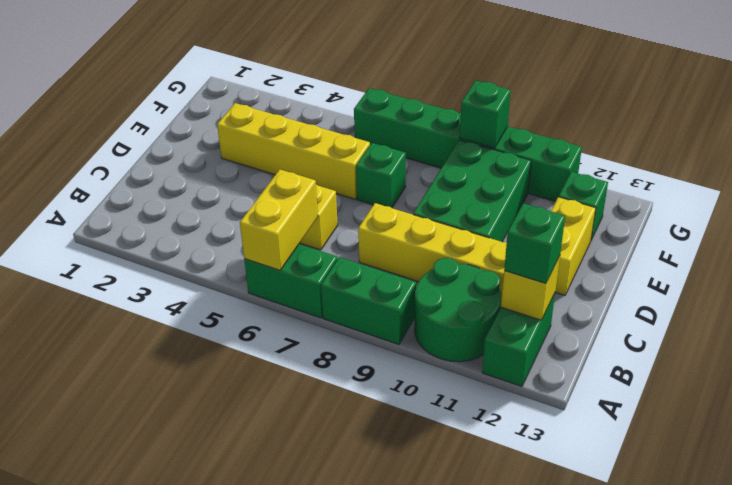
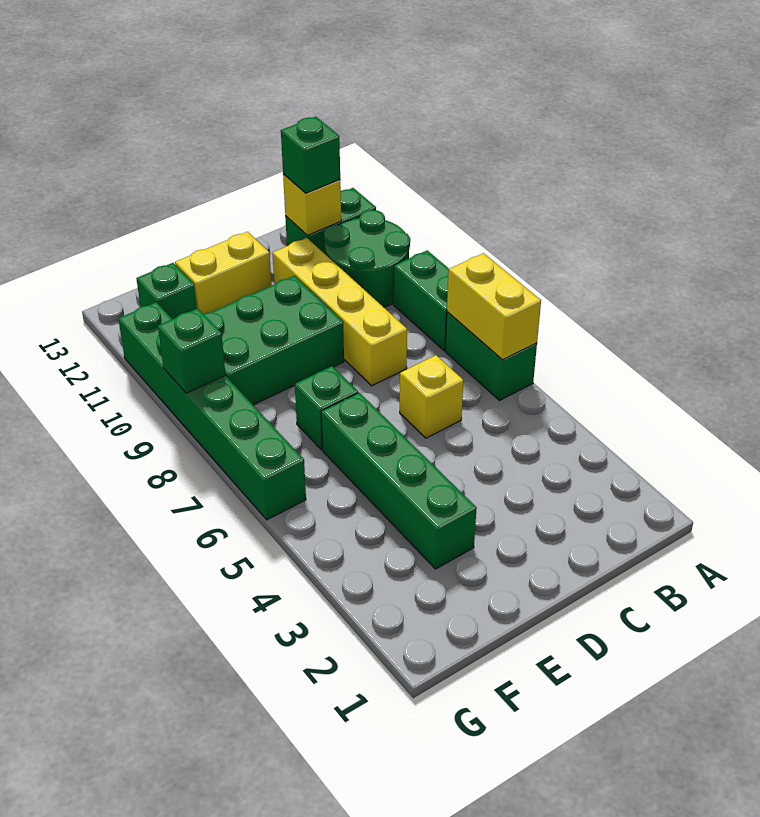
yellow brick A6:B6 level 2 -> yellow brick A6:A7 level 2
yellow brick E3:E6 level 1 -> green brick E3:E6 level 1

